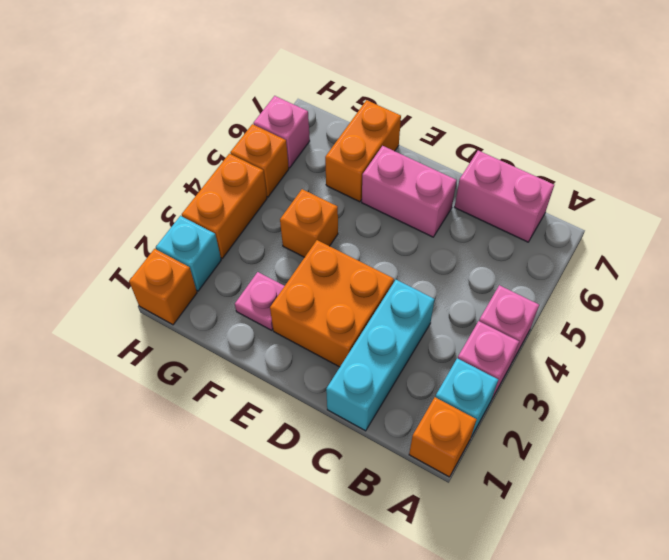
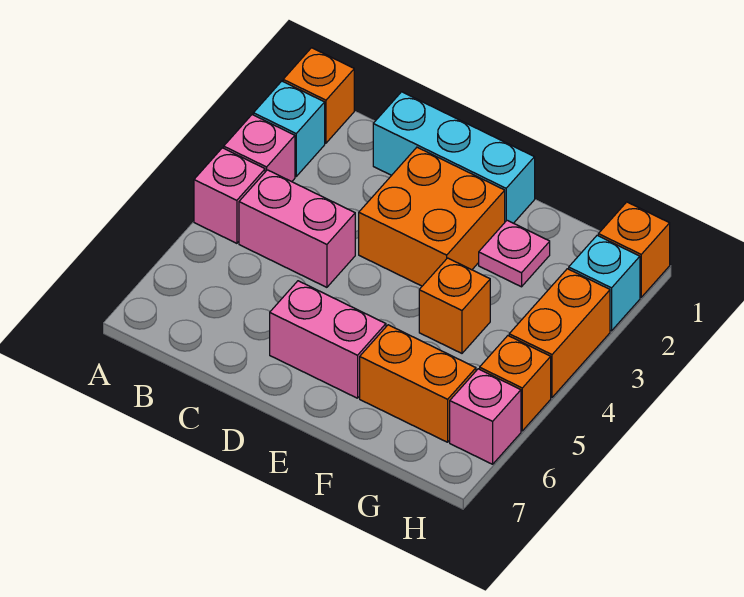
pink brick B7:C7 level 1 -> pink brick B4:C4 level 1
cyan brick C1:C3 level 1 -> cyan brick C1:E1 level 1
orange brick F6:F7 level 1 -> orange brick F6:G6 level 1

